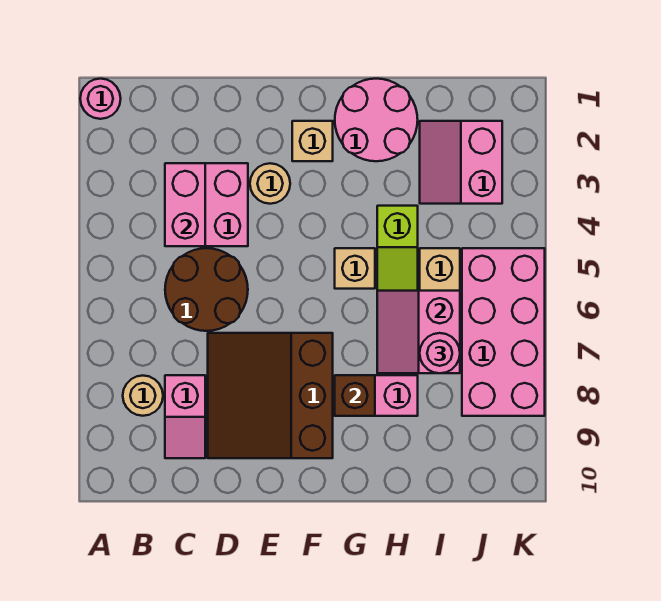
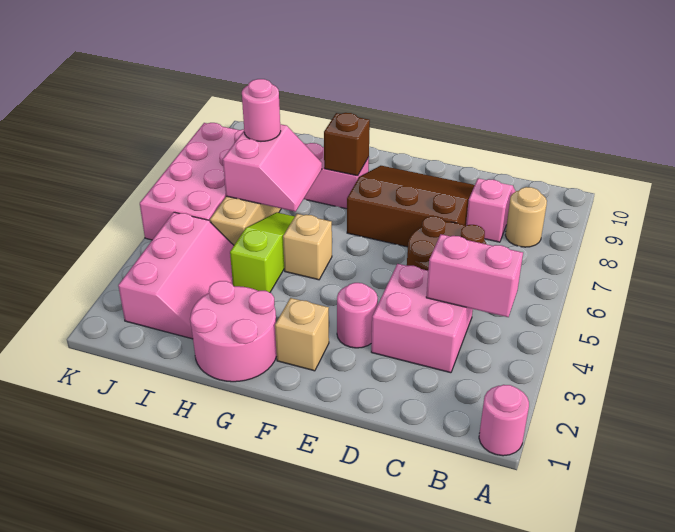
pink brick C3:C4 level 2 -> pink brick B4:C4 level 2
brown slope D7:F9 level 1 top F -> brown slope D7:F9 level 1 top 7
tan round brick E3 level 1 -> pink round brick E3 level 1
pink slope I2:J3 level 1 top J -> pink slope I2:J4 level 1 top J

